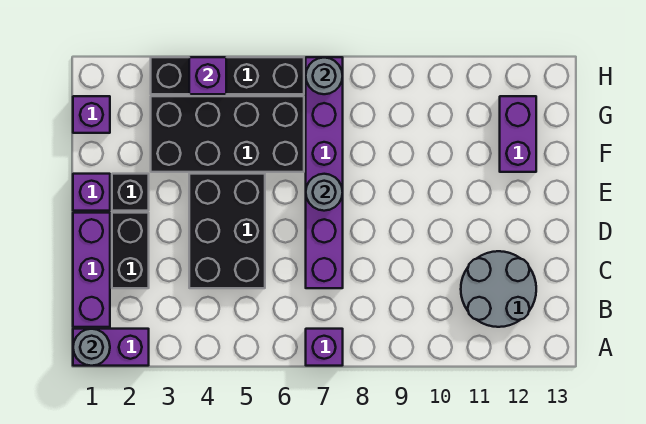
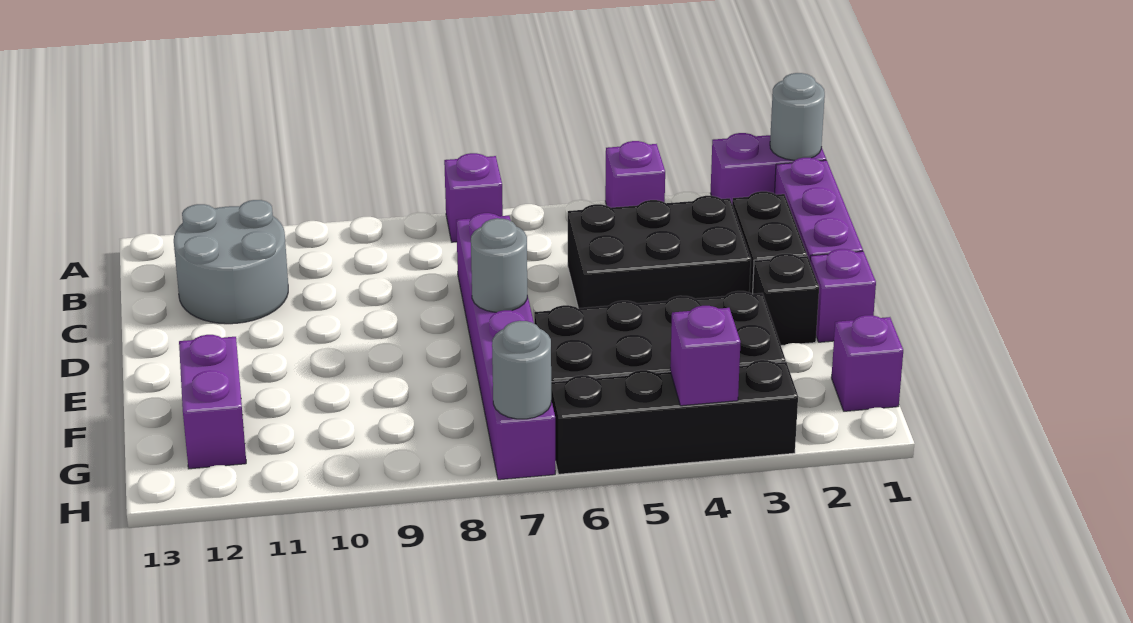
none -> purple brick A4 level 1
black brick C4:E5 level 1 -> black brick C3:D5 level 1

